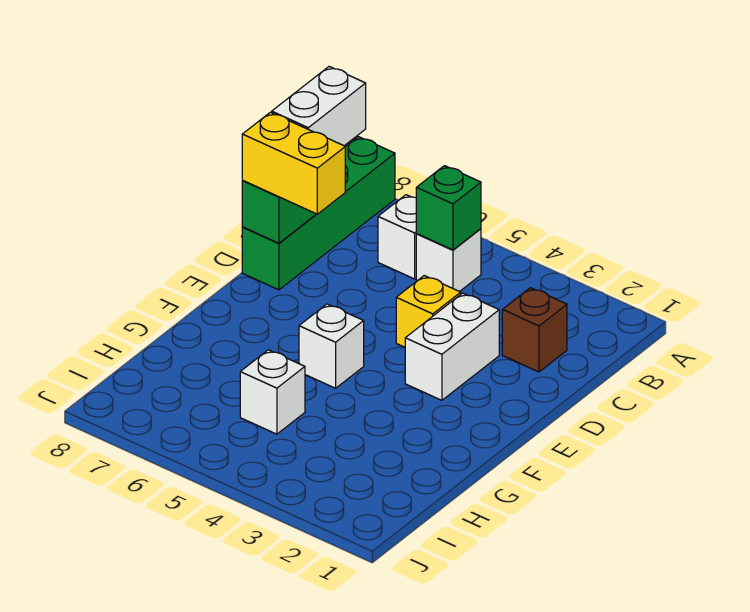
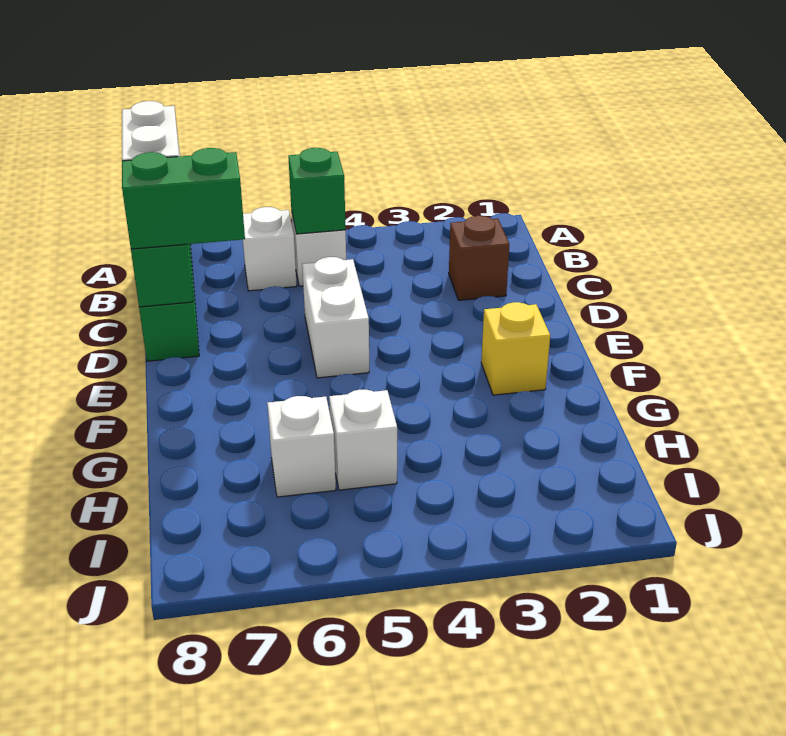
white brick D3:E3 level 1 -> white brick D5:E5 level 1
yellow brick D4 level 1 -> yellow brick F2 level 1
yellow brick D7:D8 level 3 -> green brick D7:D8 level 3
white brick F5 level 1 -> white brick H6 level 1

